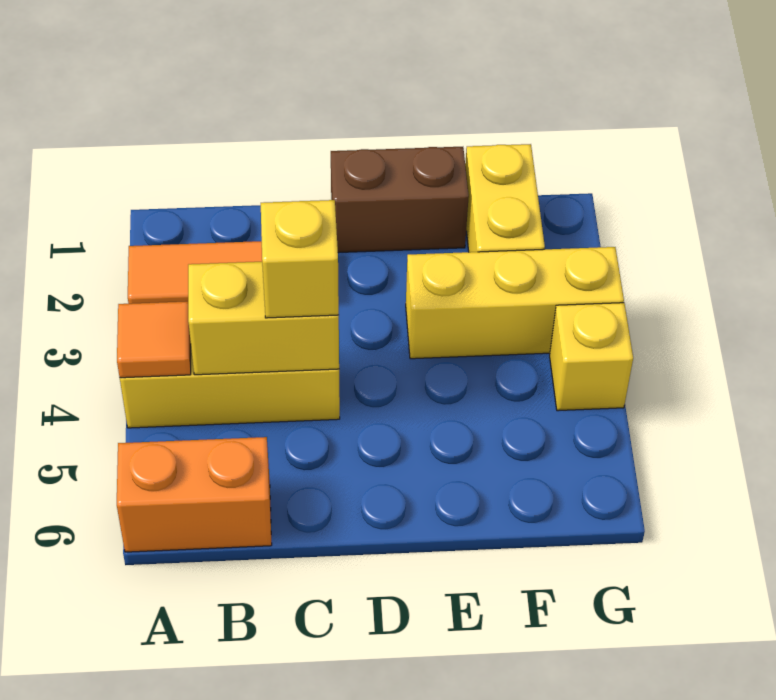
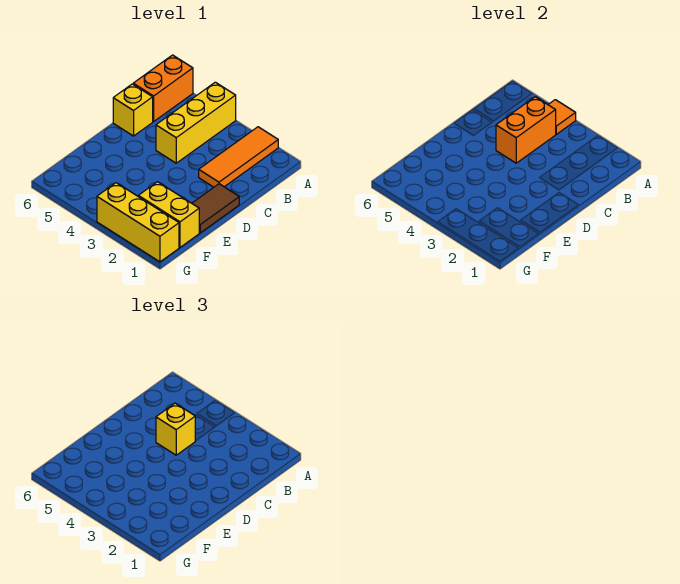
yellow brick B4:C4 level 2 -> orange brick B4:C4 level 2
brown brick D1:E1 level 1 -> brown tile D1:E1 level 1
yellow brick E3:G3 level 1 -> yellow brick G1:G3 level 1
yellow brick G4 level 1 -> yellow brick C6 level 1

